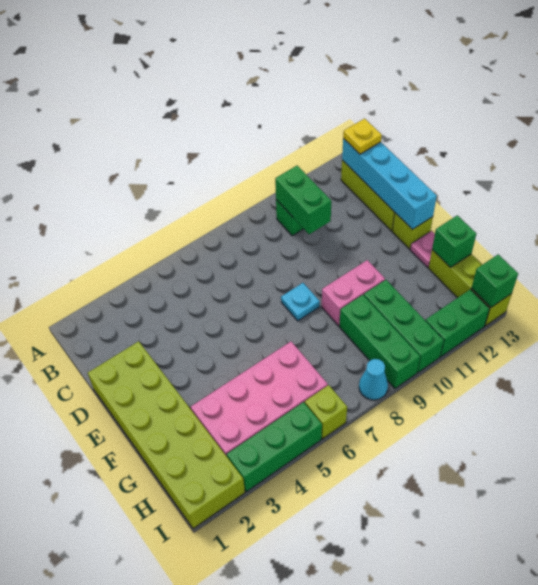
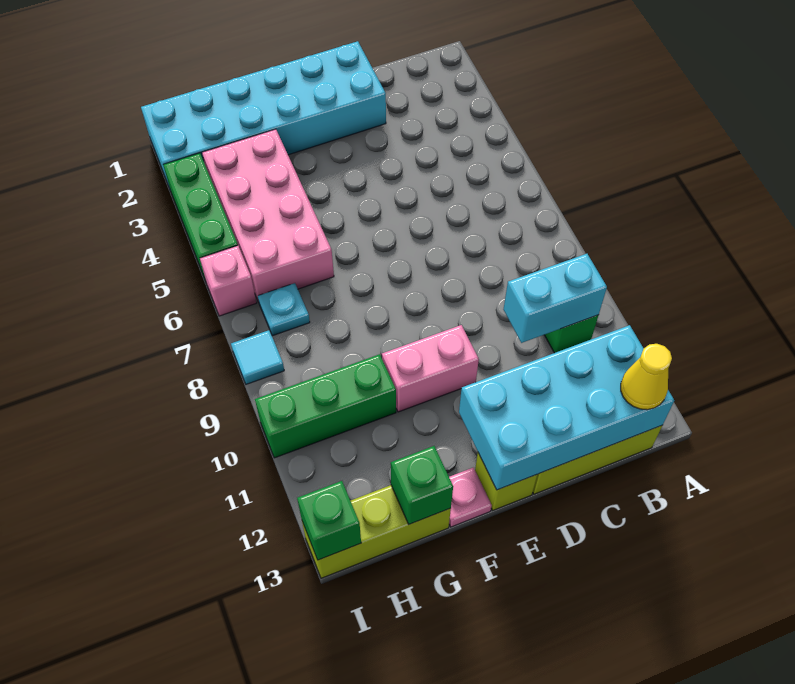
green brick B10:C10 level 2 -> cyan brick B10:C10 level 2
cyan brick B13:E13 level 2 -> cyan brick B12:E13 level 2
yellow plate B13 level 3 -> yellow cone B13 level 3
lime brick D1:I2 level 1 -> cyan brick D1:I2 level 1
cyan plate E8 level 1 -> cyan plate H7 level 1
pink brick F9:F10 level 1 -> pink brick E10:F10 level 1
green brick G9:I9 level 1 -> none
lime brick I6 level 1 -> pink brick I6 level 1
cyan cone I8 level 1 -> cyan tile I8 level 1
green brick I11:I12 level 1 -> none

